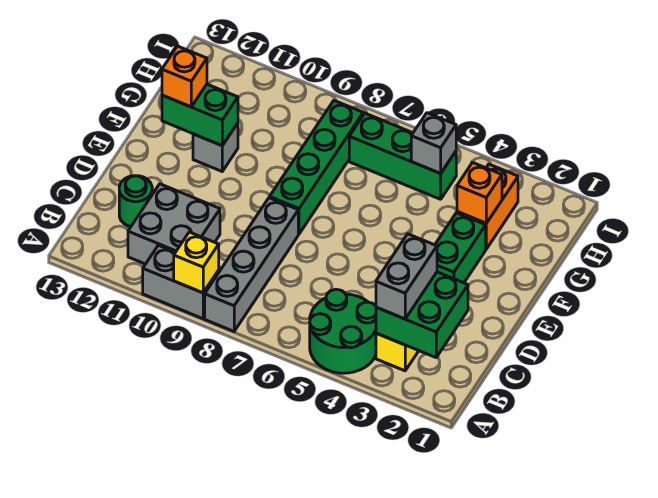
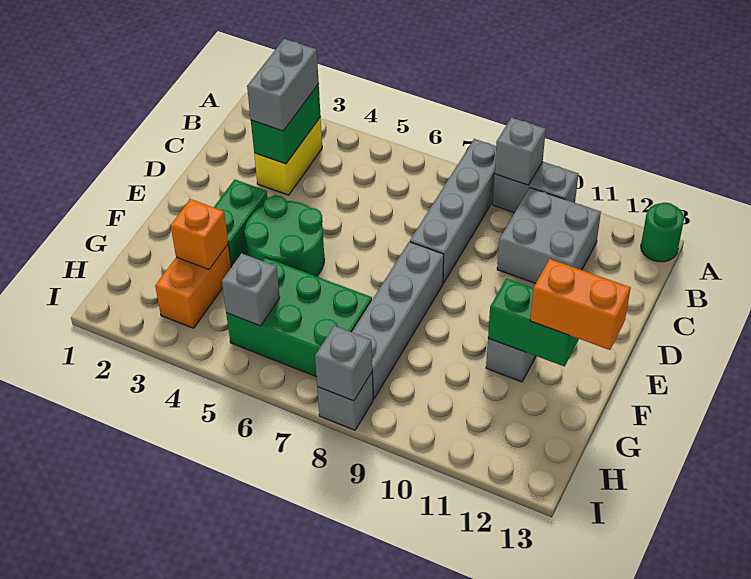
green round brick A4:B5 level 1 -> green round brick E4:F5 level 1
yellow brick A9 level 2 -> grey brick A9 level 2
green brick B2:C3 level 2 -> green brick B3:C3 level 2
green round brick C12 level 1 -> green round brick A13 level 1
green brick E8:H8 level 1 -> grey brick E8:H8 level 1
orange brick F12 level 3 -> orange brick F12:F13 level 3
green brick H5:H7 level 1 -> green brick G5:H7 level 1
none -> grey brick I8 level 1
none -> grey brick I8 level 2

